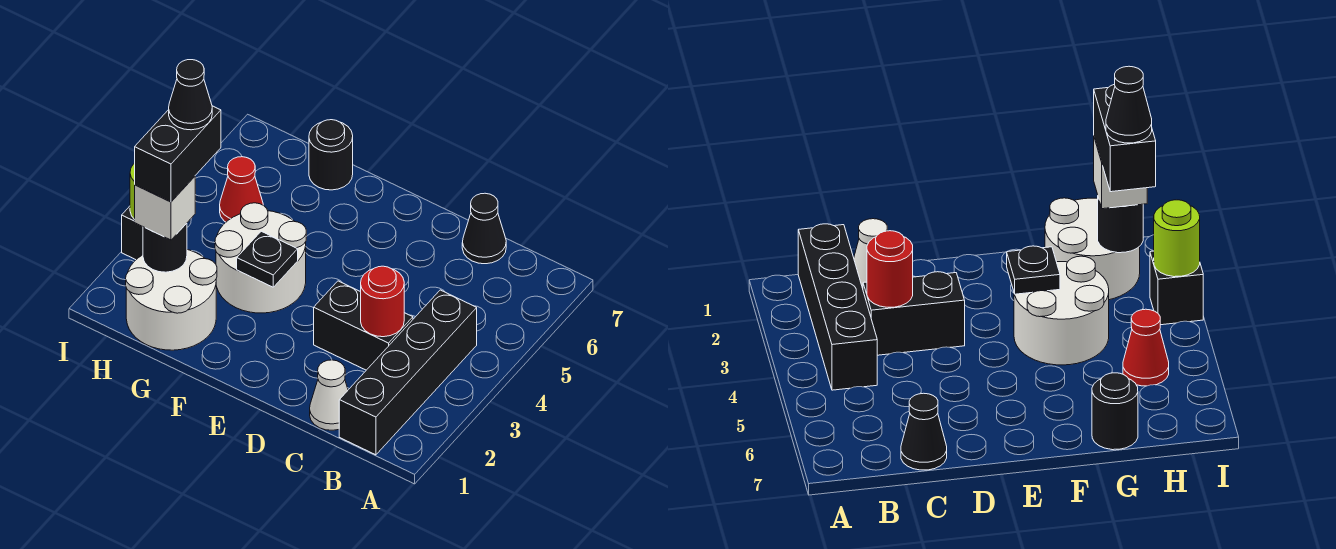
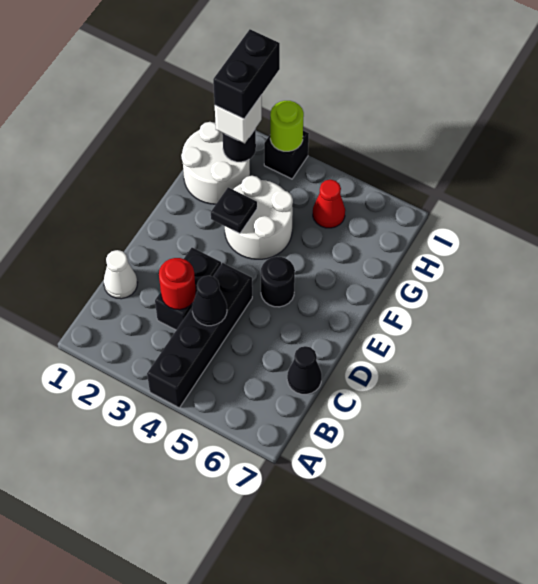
black brick B1:B4 level 1 -> black brick A4:D4 level 1
black round brick G7 level 1 -> black round brick E5 level 1
black brick H2:H3 level 4 -> black brick H2:I2 level 4
black cone H3 level 5 -> black cone C4 level 2

